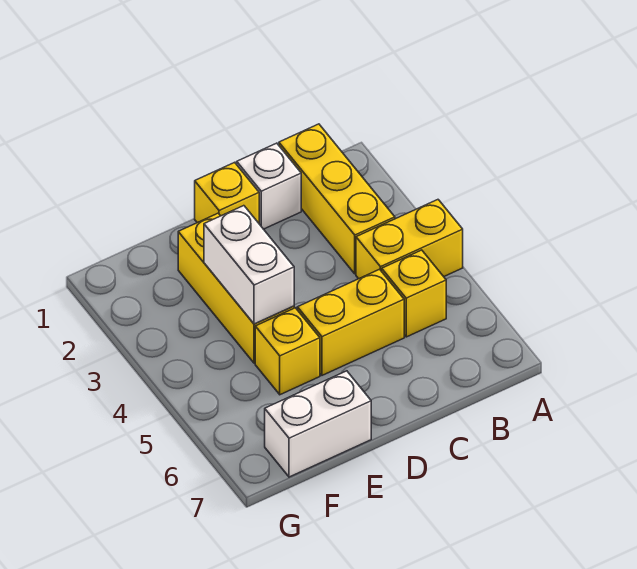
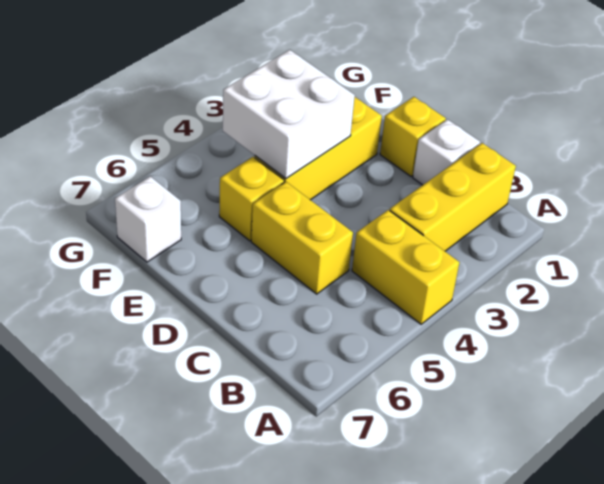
yellow brick B5 level 1 -> none
white brick E3:E4 level 2 -> white brick E3:F4 level 2
white brick E7:F7 level 1 -> white brick F7 level 1

